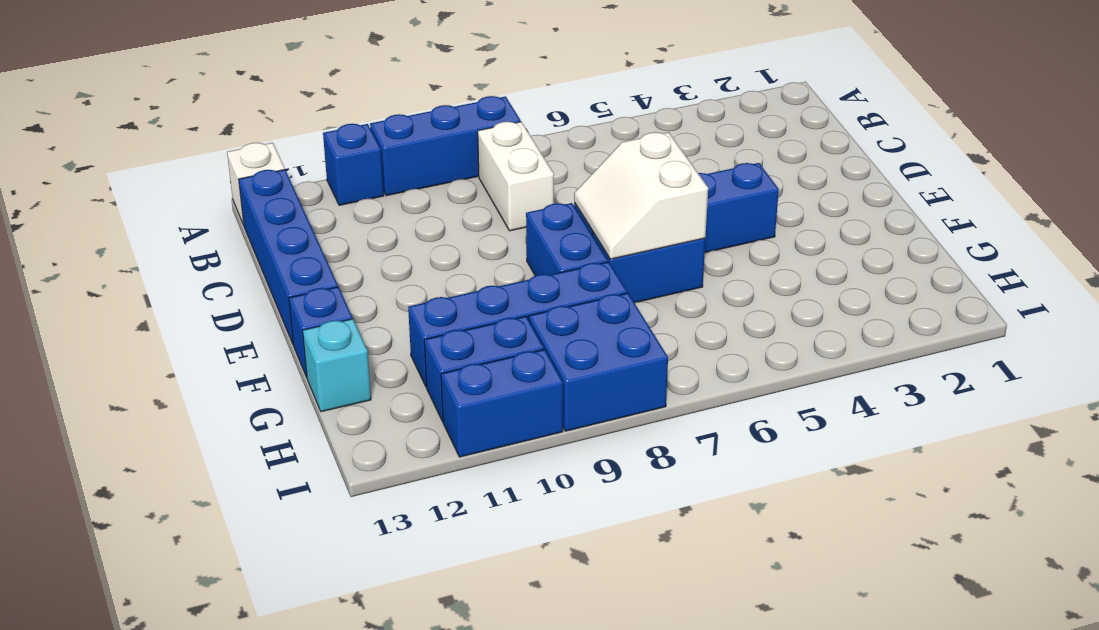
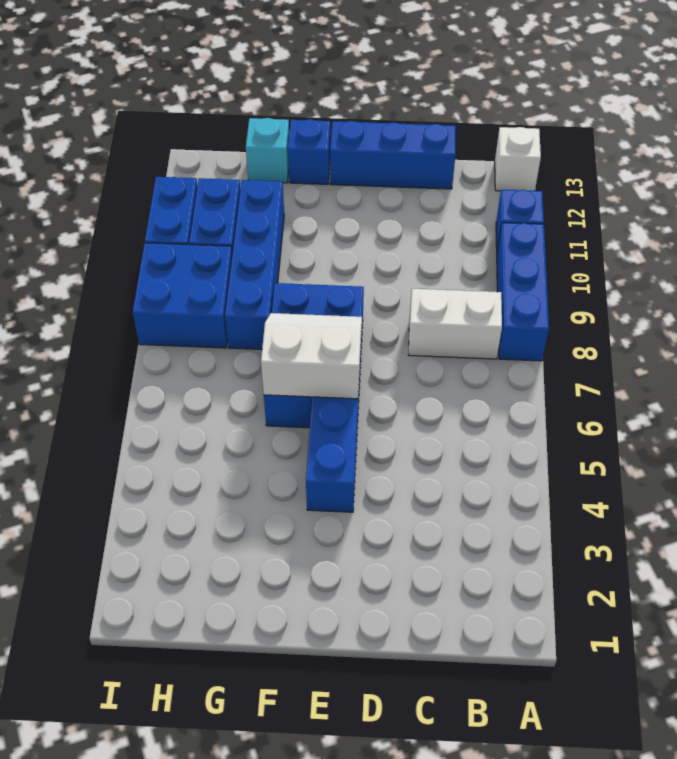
blue brick B13:E13 level 1 -> blue brick C13:E13 level 1

